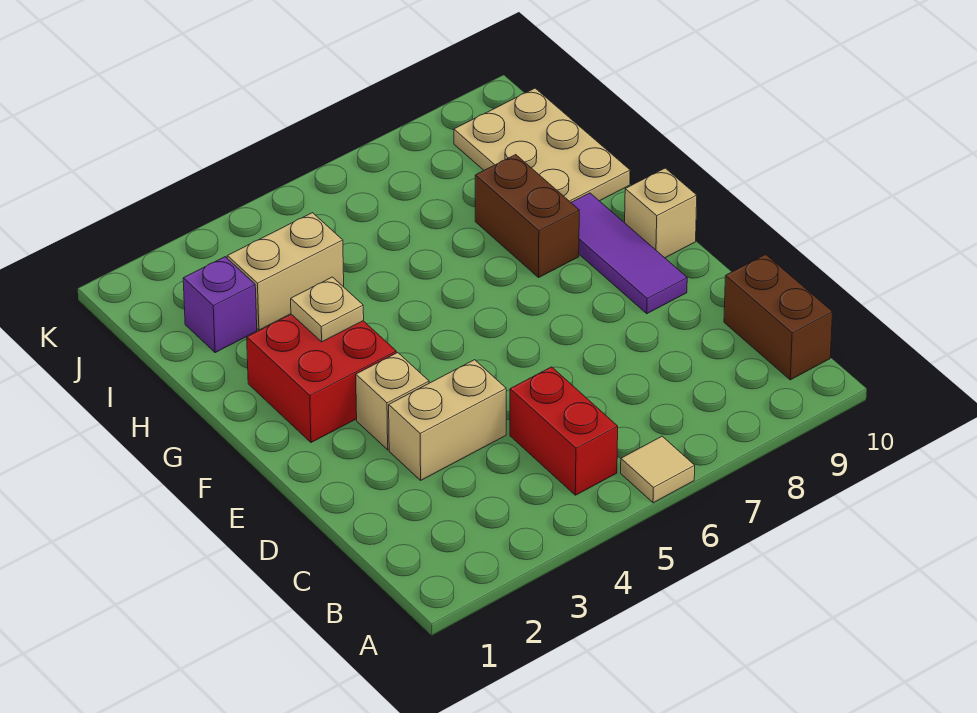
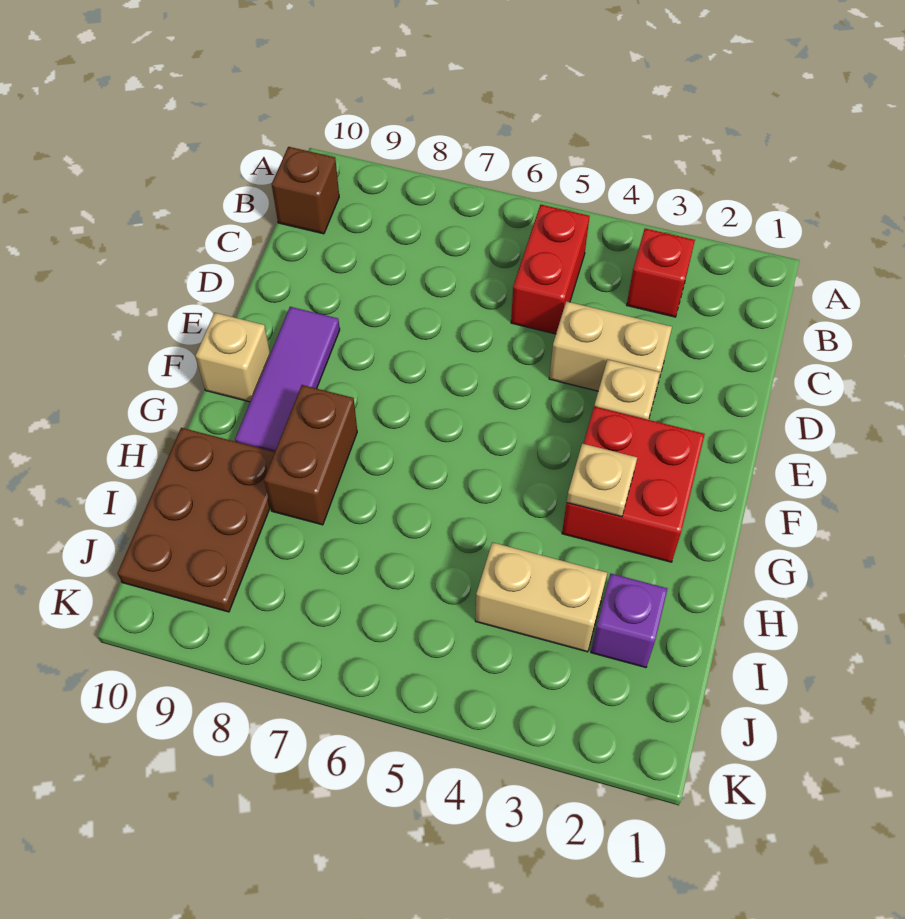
tan tile A6 level 1 -> none
none -> red brick B3 level 1
brown brick B10:C10 level 1 -> brown brick B10 level 1
tan plate H9:J10 level 1 -> brown plate H9:J10 level 1

